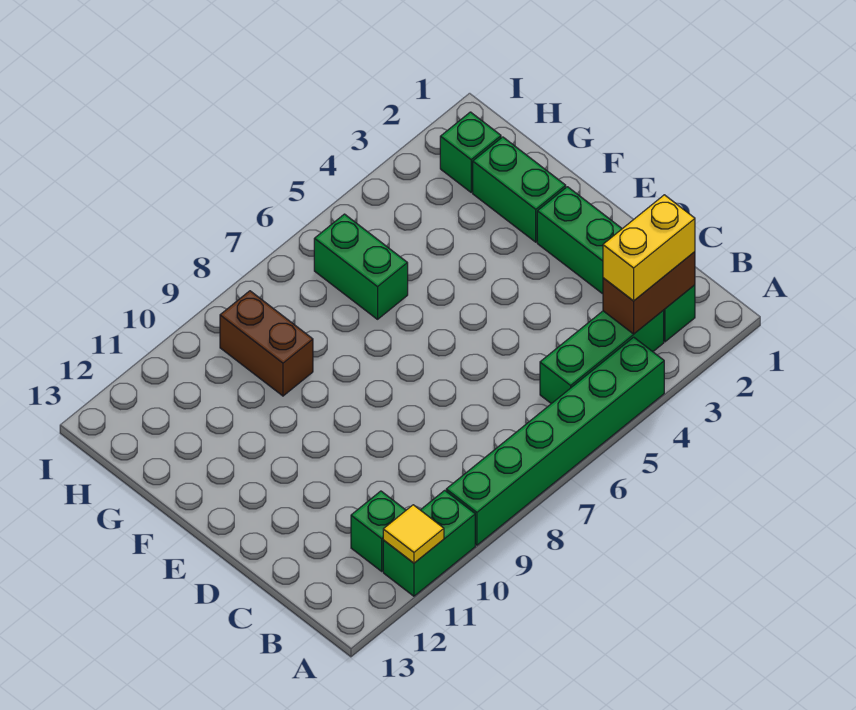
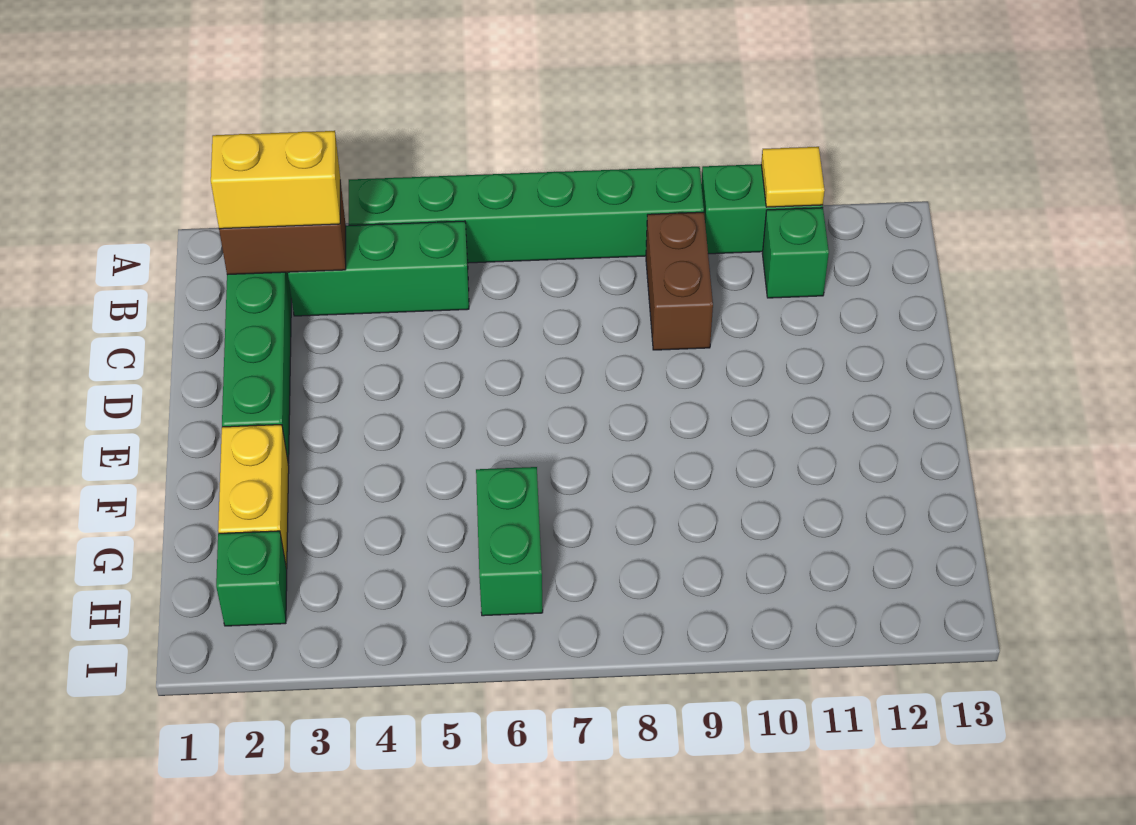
green brick F2:G2 level 1 -> yellow brick F2:G2 level 1
brown brick G9:H9 level 1 -> brown brick B9:C9 level 1

